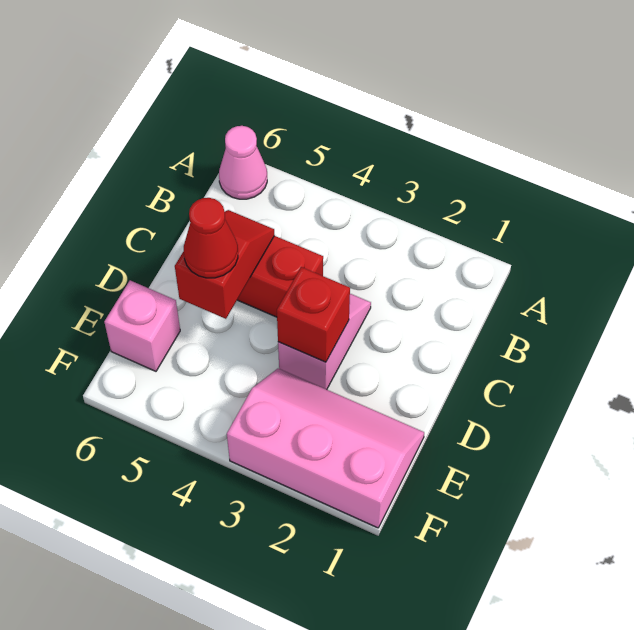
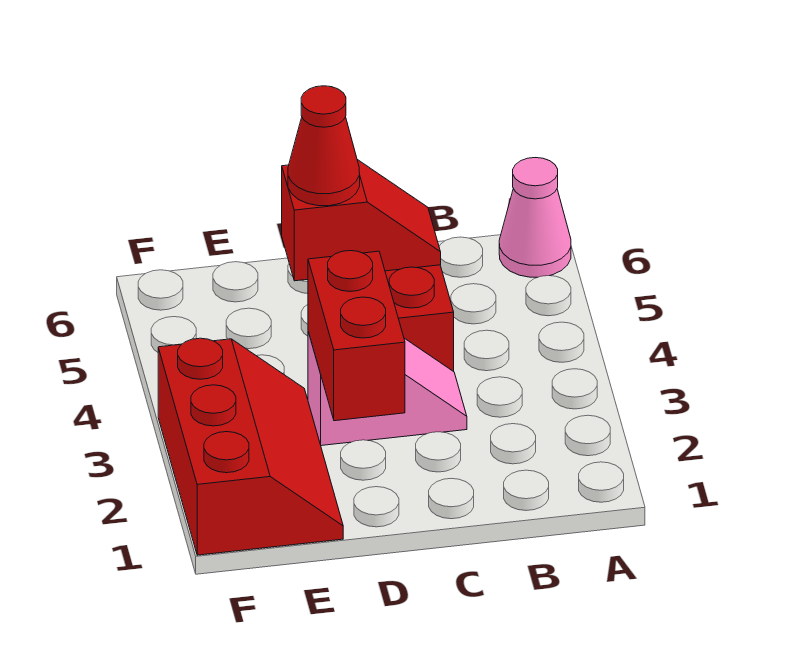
red brick D3 level 2 -> red brick D2:D3 level 2
pink slope E1:F3 level 1 top F -> red slope E1:F3 level 1 top F
pink brick E6 level 1 -> none

